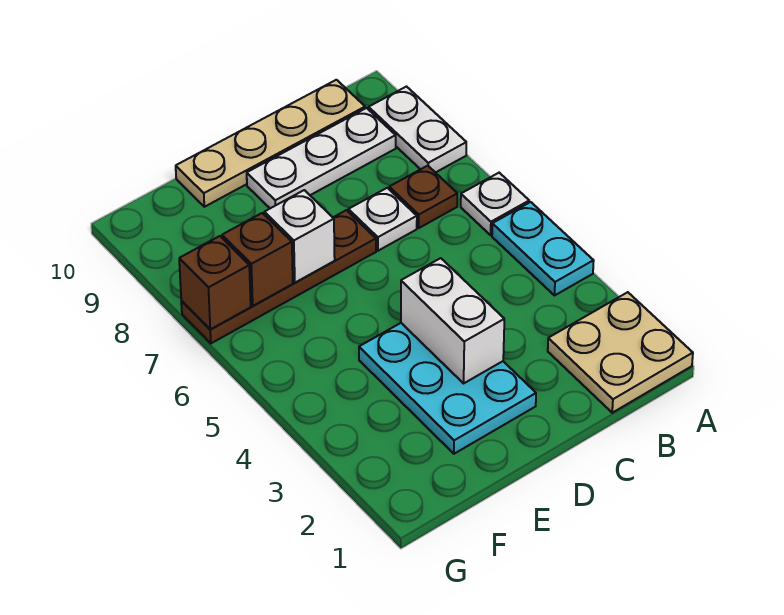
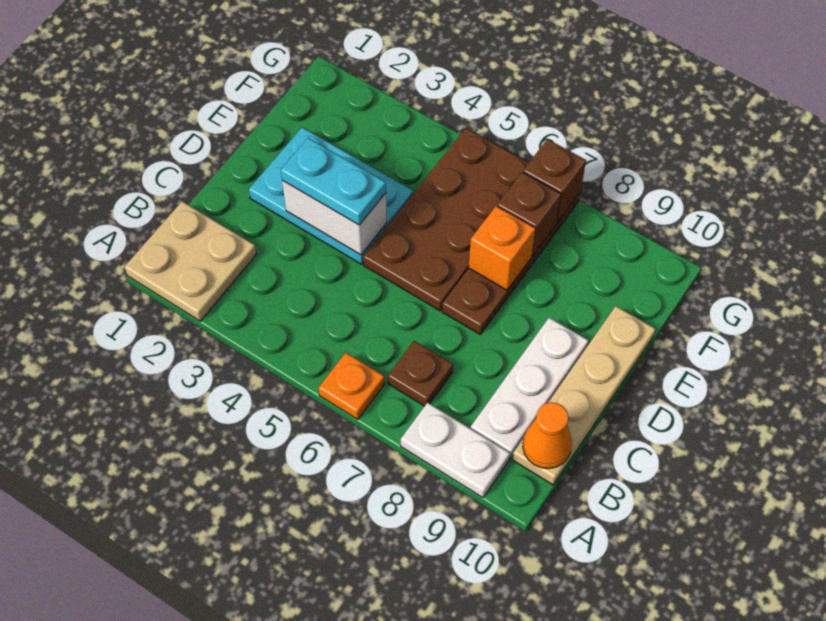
cyan plate A4:A5 level 1 -> cyan plate D3:D4 level 3
white plate A6 level 1 -> orange plate A6 level 1
none -> orange cone B10 level 2
white plate C7 level 1 -> none
none -> brown plate D5:G6 level 1
white brick E7 level 2 -> orange brick E7 level 2

